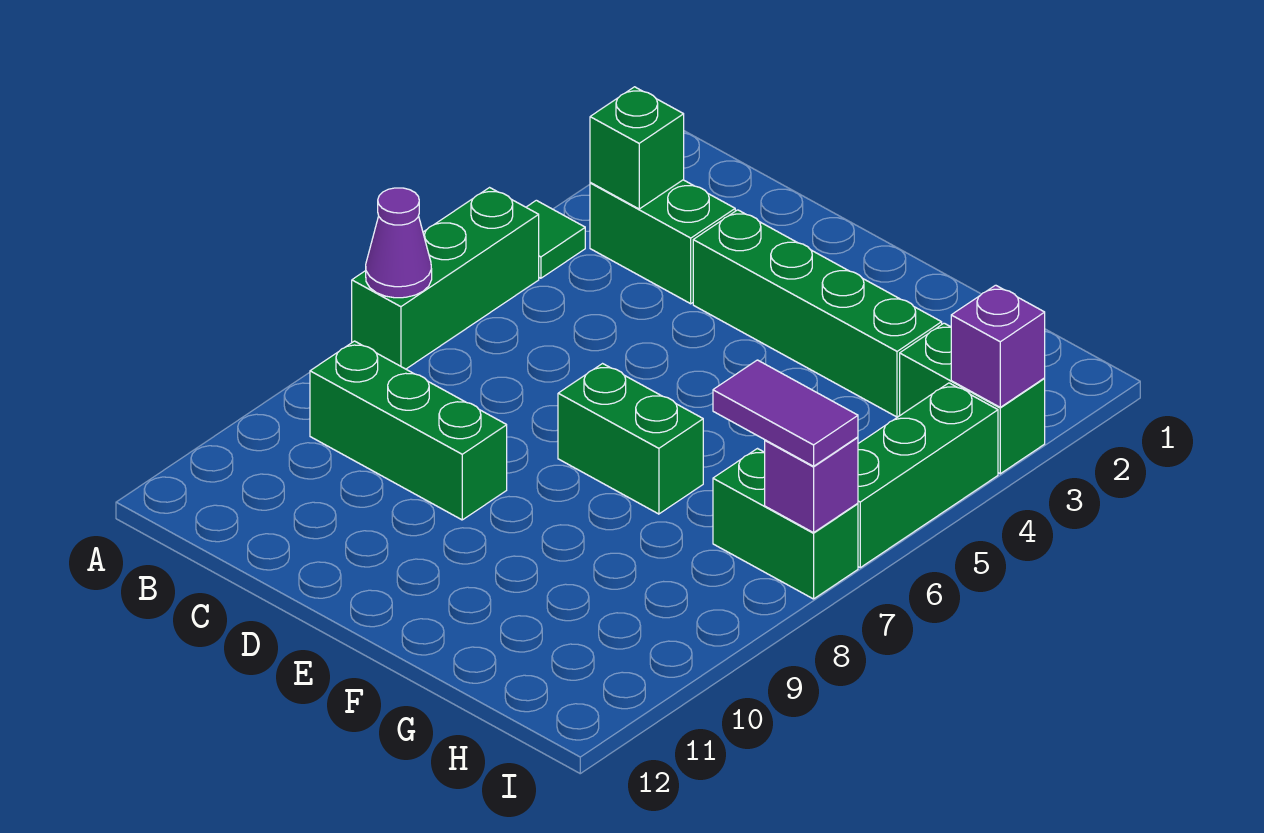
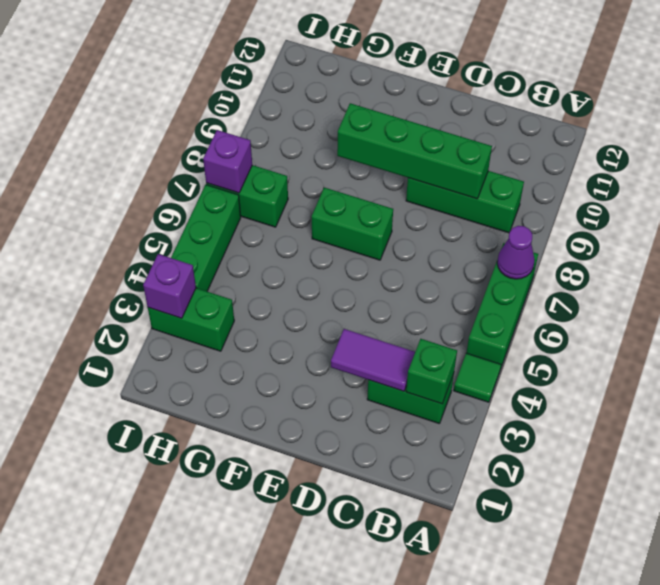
green brick D3:G3 level 1 -> green brick C9:F9 level 2
purple tile H7:I7 level 3 -> purple tile C3:D3 level 2

